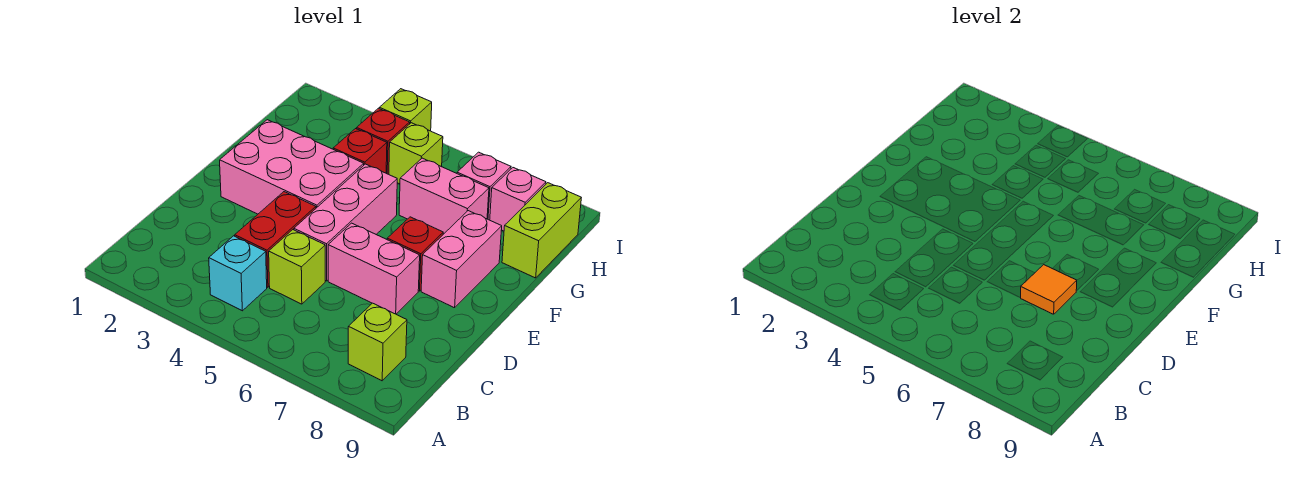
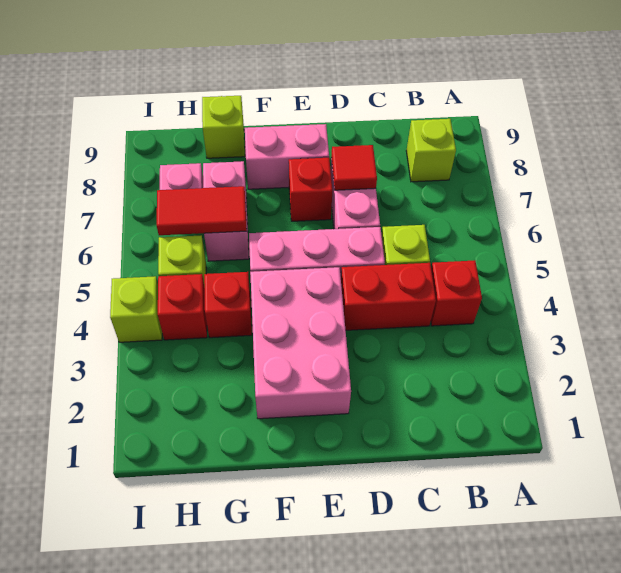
cyan brick B4 level 1 -> red brick B4 level 1
orange tile D7 level 2 -> red tile D7 level 2
none -> red tile G6:H6 level 2
lime brick G9:H9 level 1 -> lime brick G9 level 1
pink brick H8 level 1 -> none

